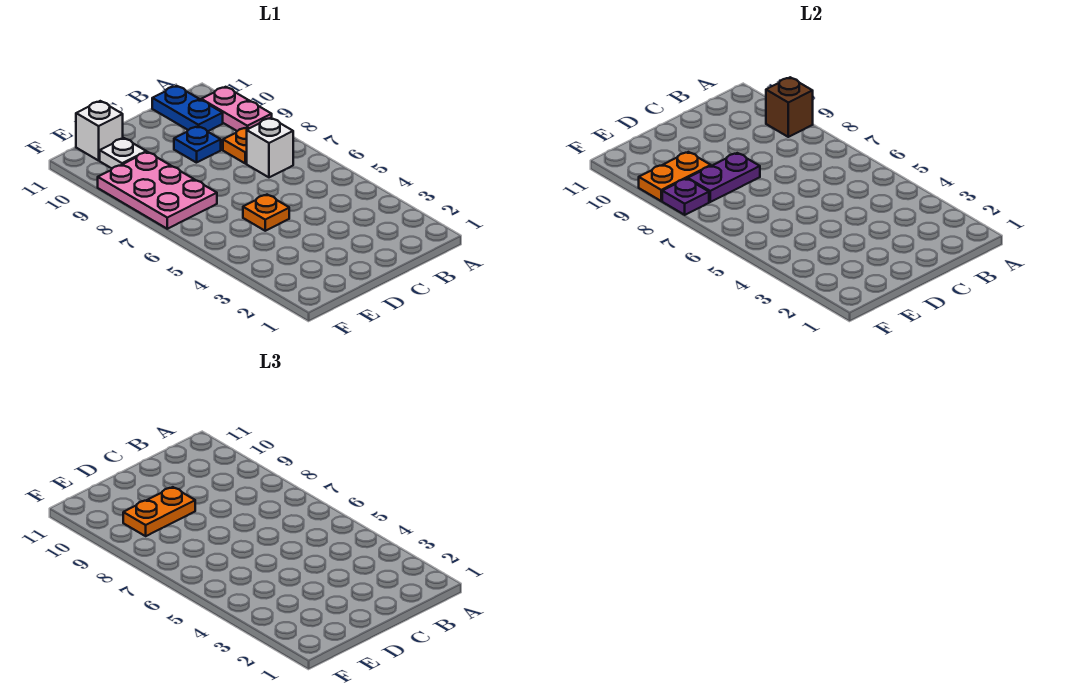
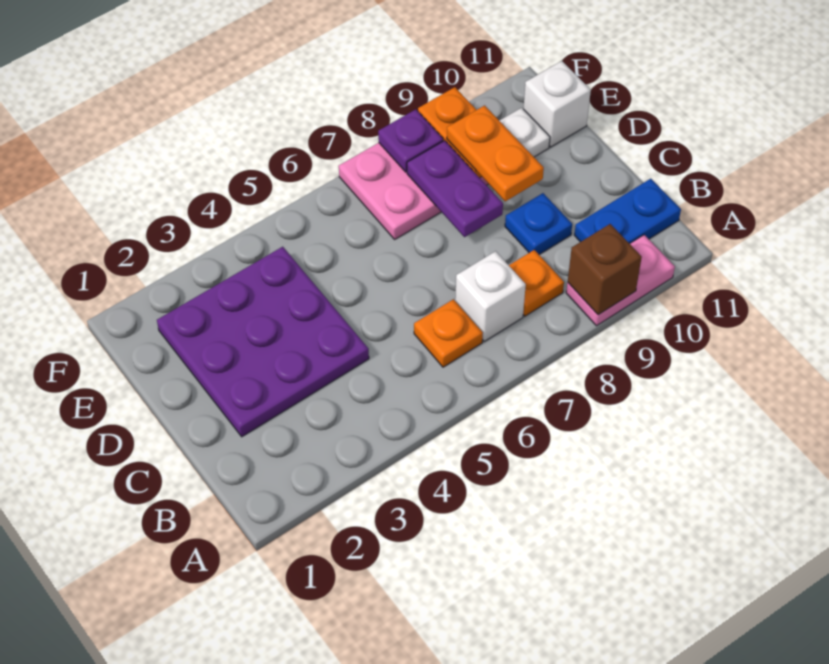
none -> purple plate C2:E4 level 1
orange plate D5 level 1 -> orange plate B6 level 1

